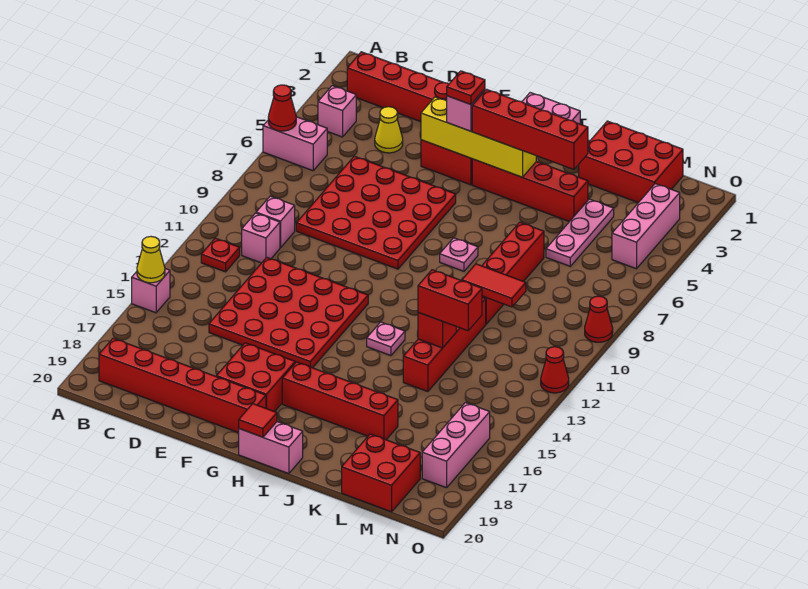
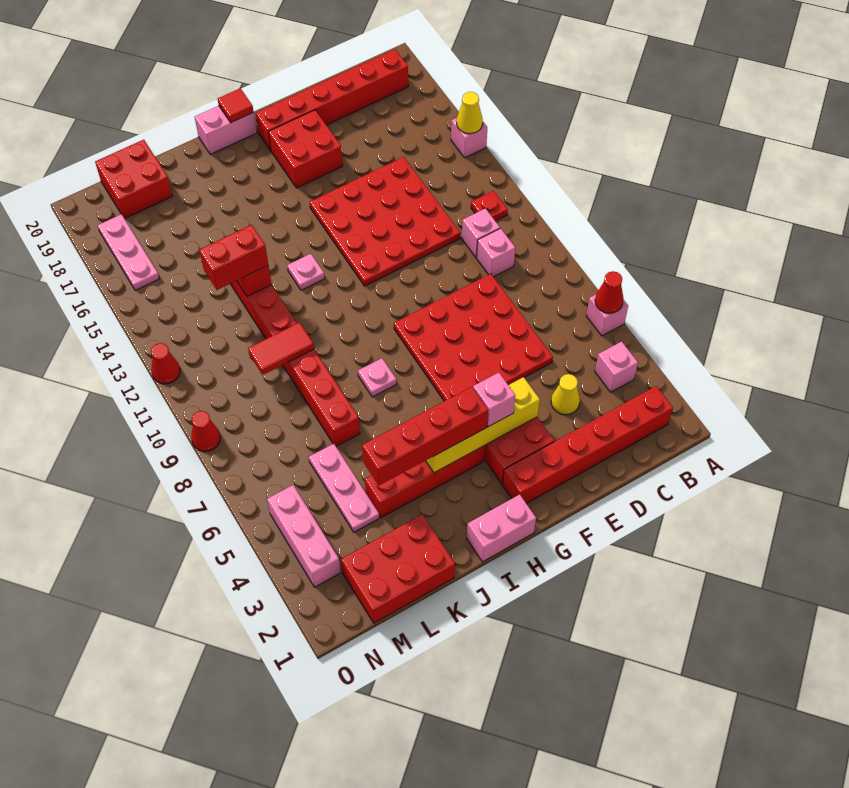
pink brick A6:B6 level 1 -> pink brick A6 level 1
red plate G4 level 4 -> none
red brick H17:K17 level 1 -> none
pink brick N16:N18 level 1 -> pink plate N16:N18 level 1

